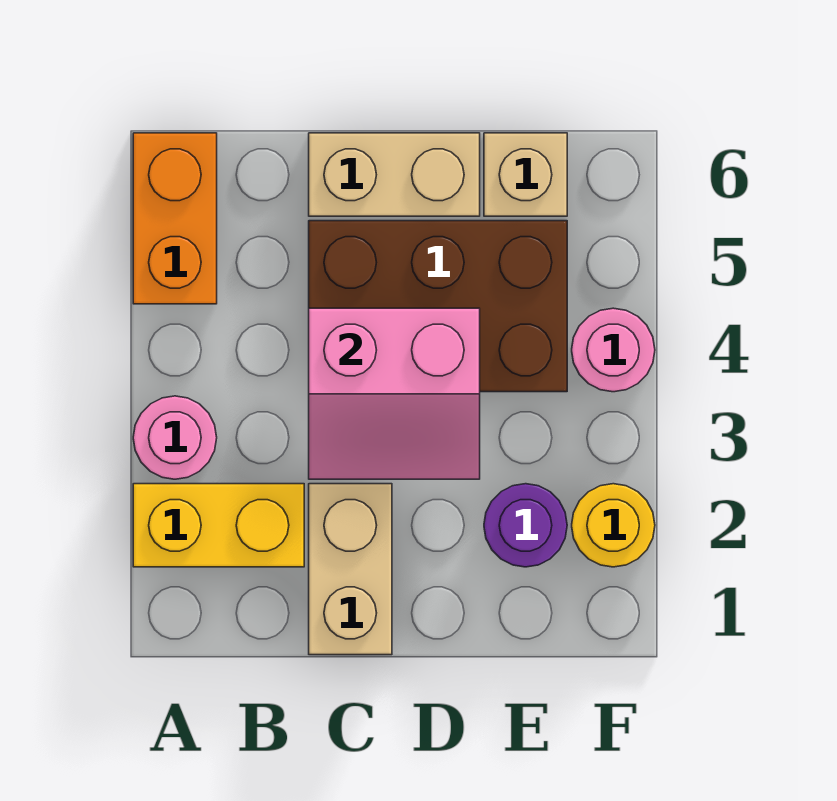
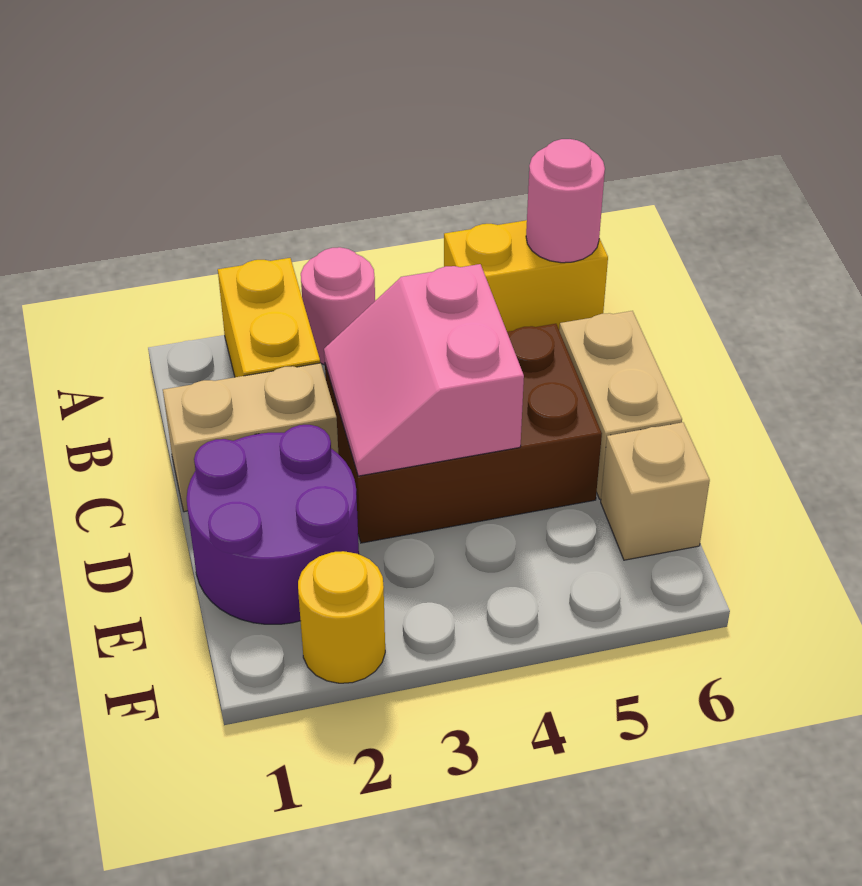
orange brick A5:A6 level 1 -> yellow brick A5:A6 level 1
brown brick C4:E5 level 1 -> brown brick C3:D5 level 1
purple round brick E2 level 1 -> purple round brick D1:E2 level 1
pink round brick F4 level 1 -> pink round brick A6 level 2

